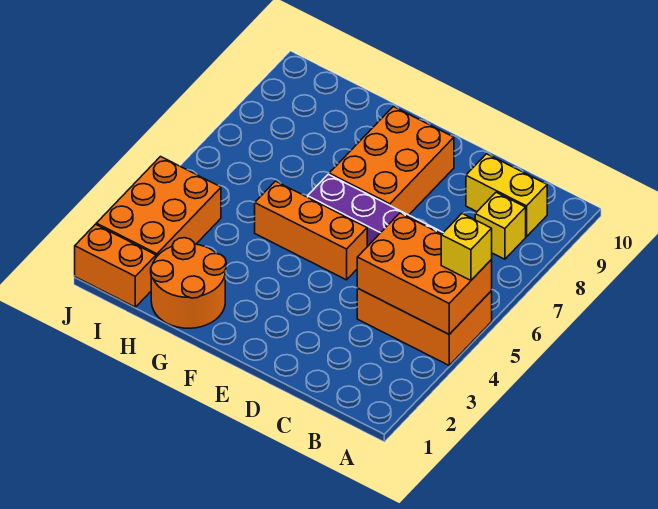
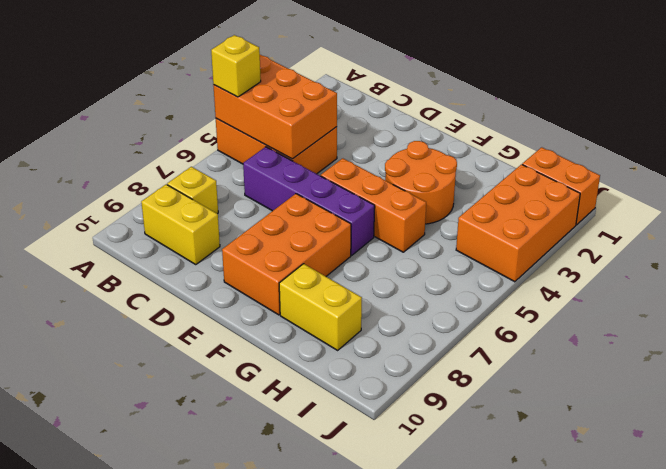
orange round brick G1:H2 level 1 -> orange round brick F3:G4 level 1
none -> yellow brick G9:H9 level 1

